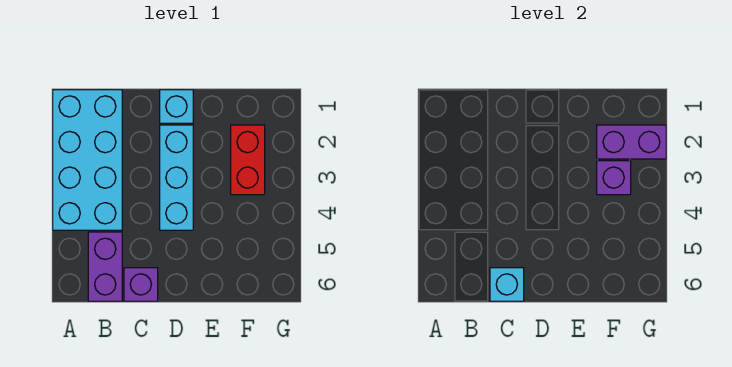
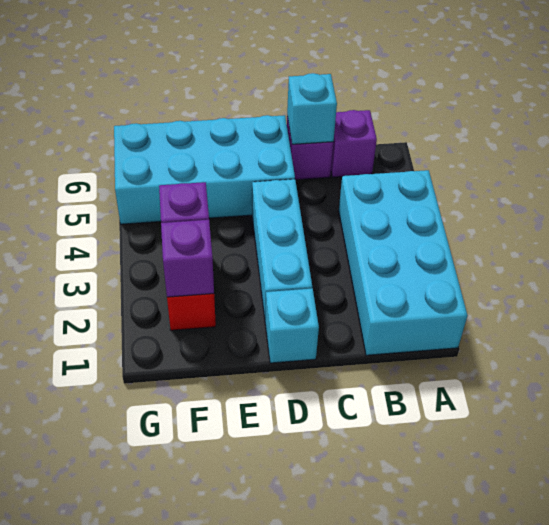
purple brick B5:B6 level 1 -> purple brick B6 level 1
none -> cyan brick D5:G6 level 1
purple brick F2:G2 level 2 -> purple brick F2 level 2

